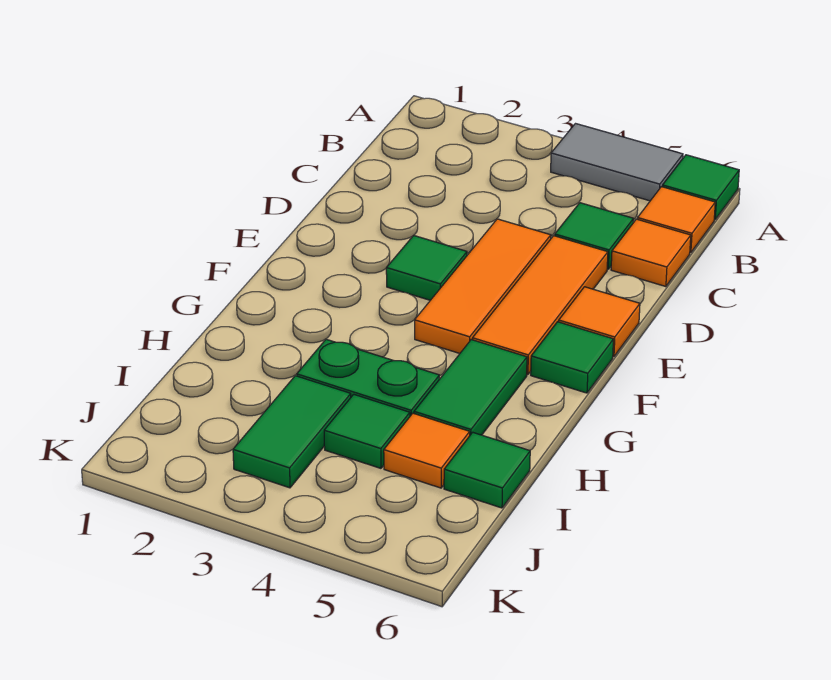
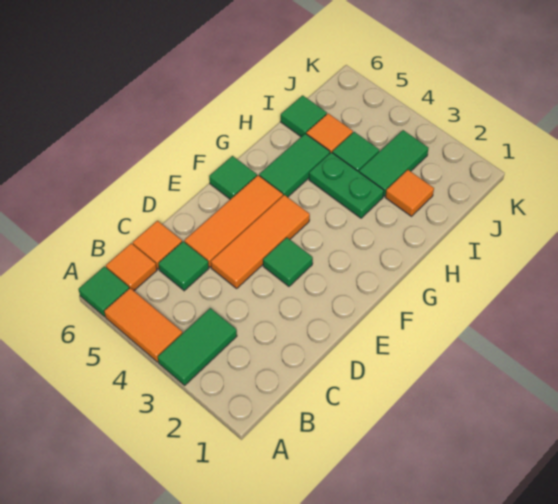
none -> green tile A3:B3 level 1
grey tile A4:A5 level 1 -> orange tile A4:A5 level 1
orange tile E6 level 1 -> orange tile I2 level 1

